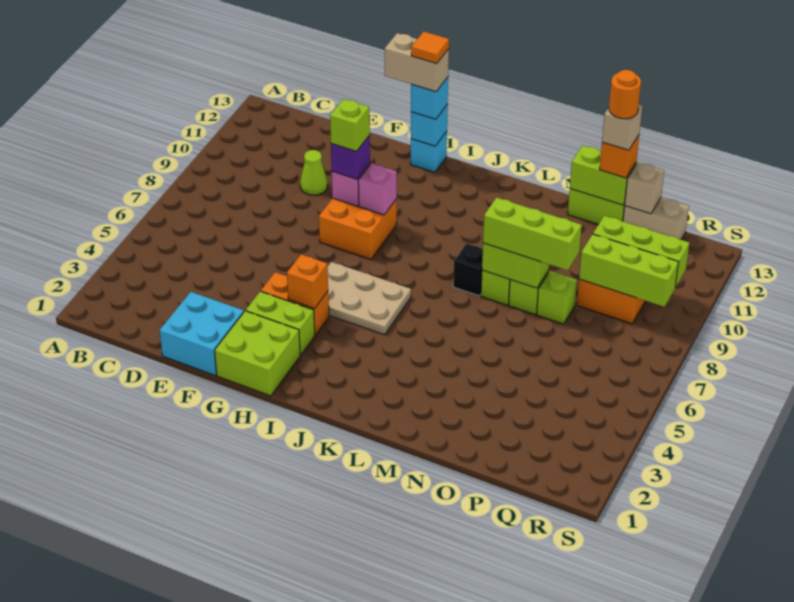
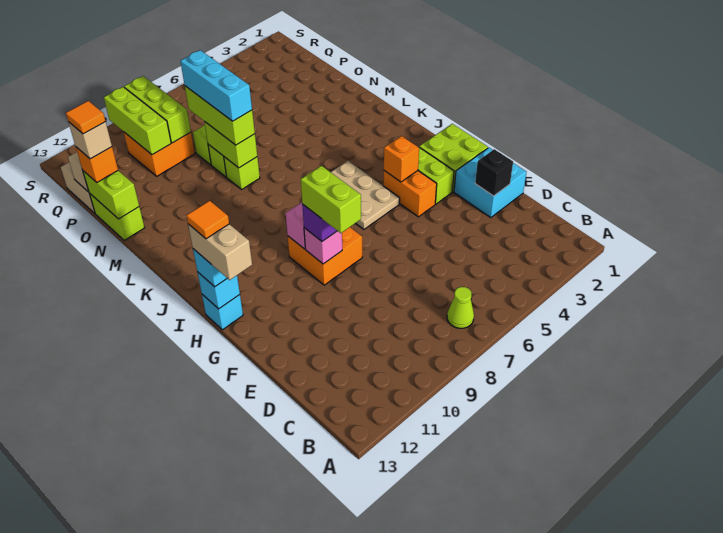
lime cone E10 level 1 -> lime cone B7 level 1
lime brick G9 level 4 -> lime brick F9:G9 level 4
black brick L8 level 1 -> black brick E2 level 2
none -> cyan brick M8:O8 level 4
orange round brick O13 level 5 -> orange tile O13 level 5

